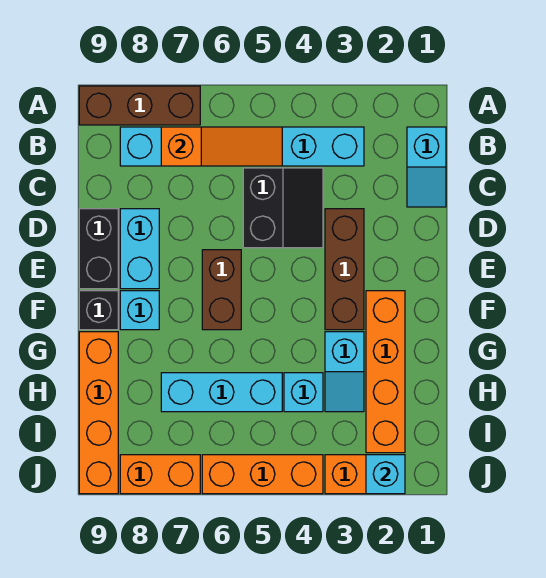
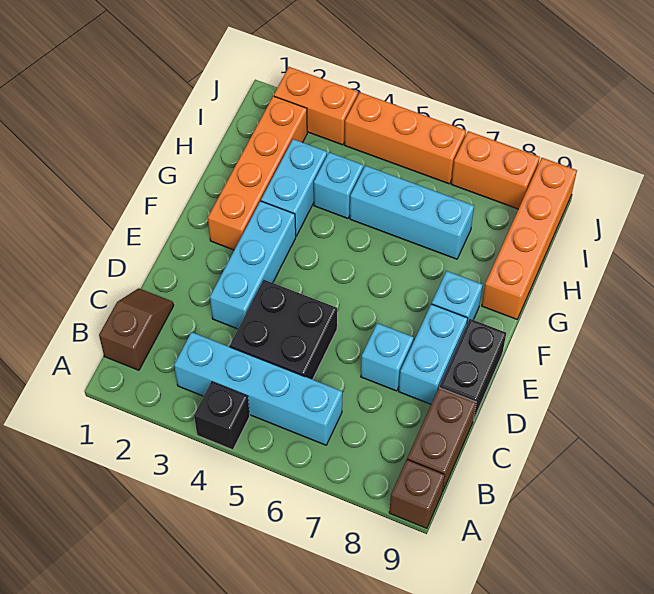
brown brick A7:A9 level 1 -> brown brick A9 level 1
cyan slope B1:C1 level 1 top B -> brown slope B1:C1 level 1 top B
cyan brick B3:B8 level 1 -> cyan brick B3:B6 level 1
orange slope B5:B7 level 2 top 7 -> none
black slope C4:D5 level 1 top 5 -> black brick C4:D5 level 1
brown brick D3:F3 level 1 -> cyan brick D3:F3 level 1
brown brick E6:F6 level 1 -> brown brick B9:C9 level 1
black brick F9 level 1 -> black brick A4 level 1
cyan slope G3:H3 level 1 top G -> cyan brick G3:H3 level 1
cyan brick J2 level 2 -> cyan brick D7 level 1

